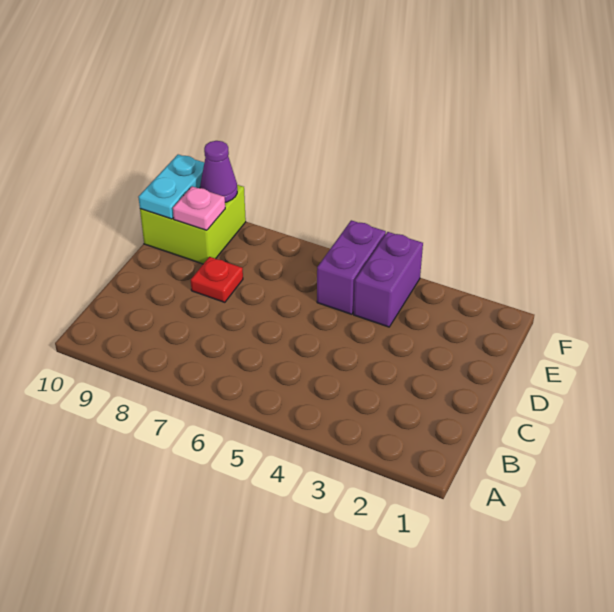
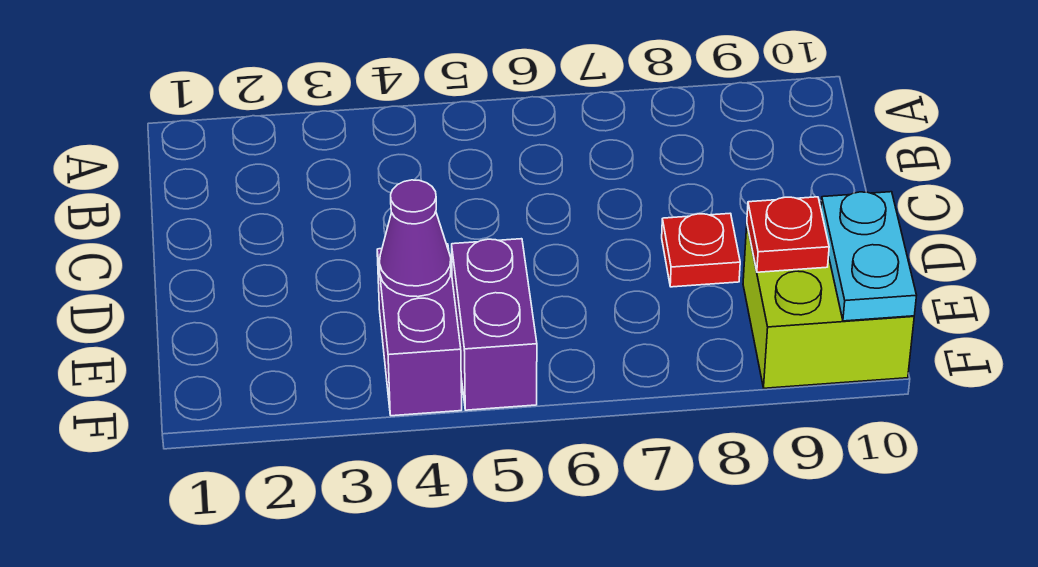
pink plate E9 level 2 -> red plate E9 level 2
purple cone F9 level 2 -> purple cone E4 level 2

